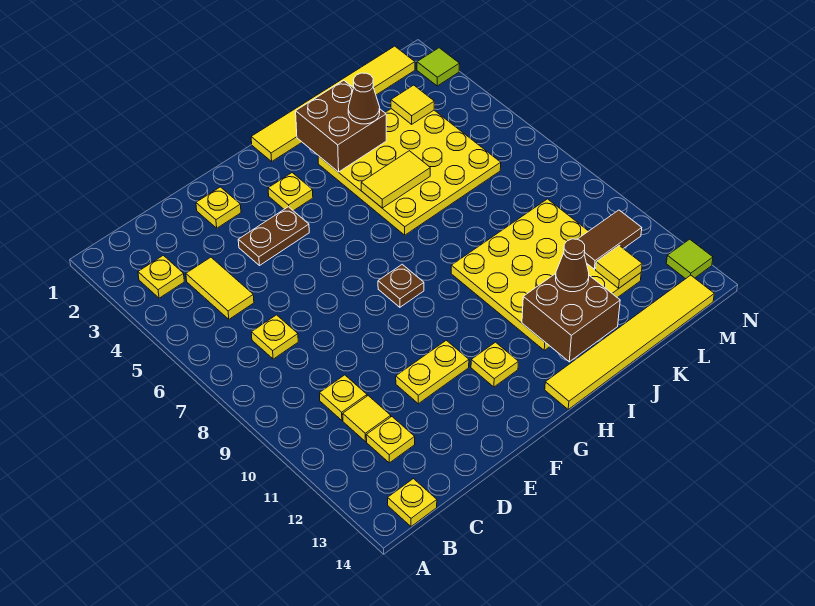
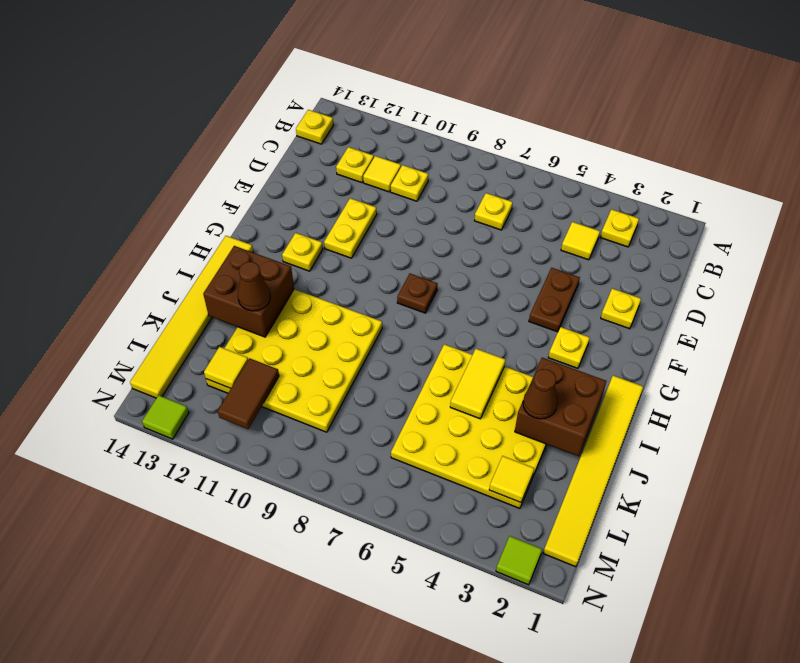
yellow tile C4:C5 level 1 -> yellow tile C4 level 1

